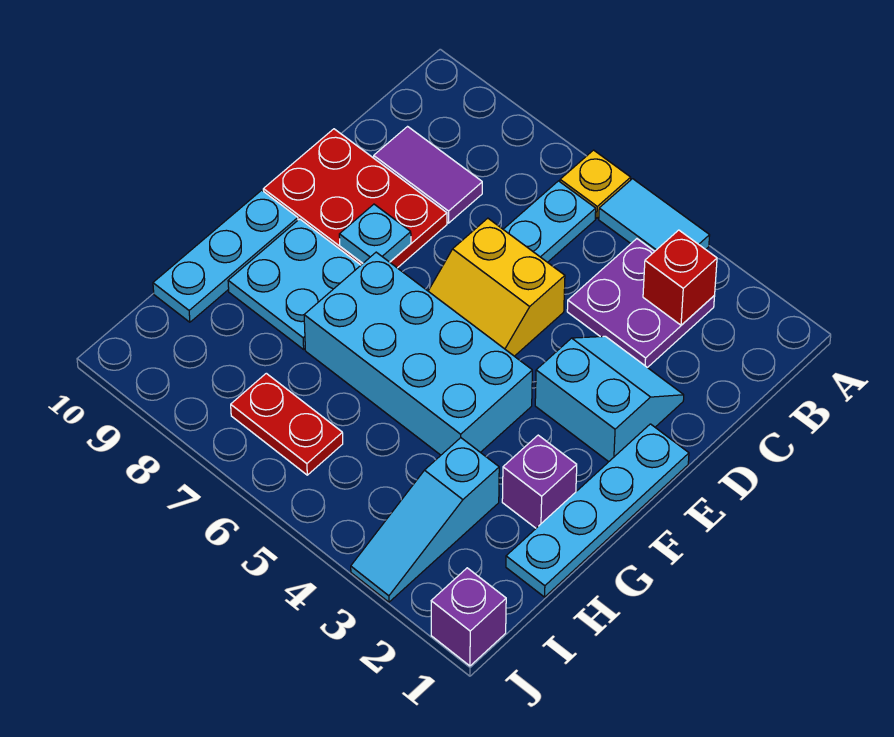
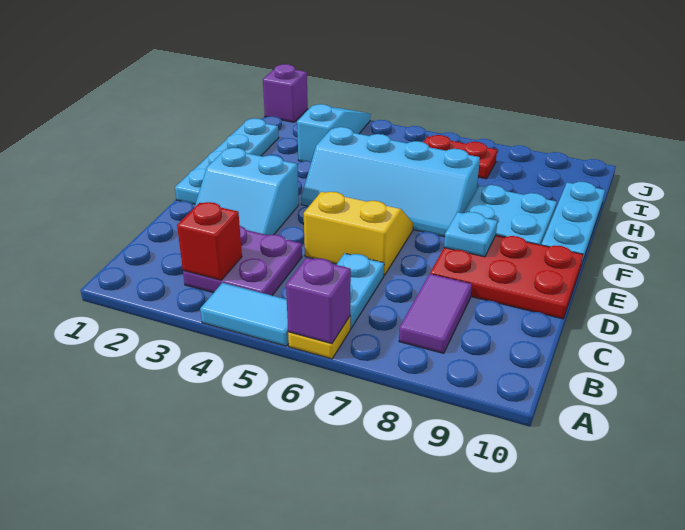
purple tile C8:C9 level 1 -> purple tile B8:C8 level 1
cyan brick F4:G7 level 1 -> cyan slope F4:G7 level 1 top G
purple brick G2 level 1 -> purple brick A6 level 2

